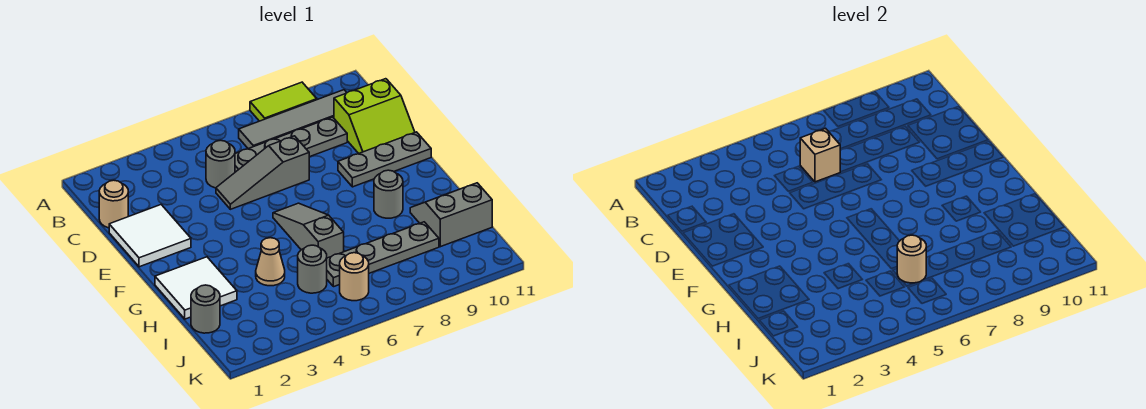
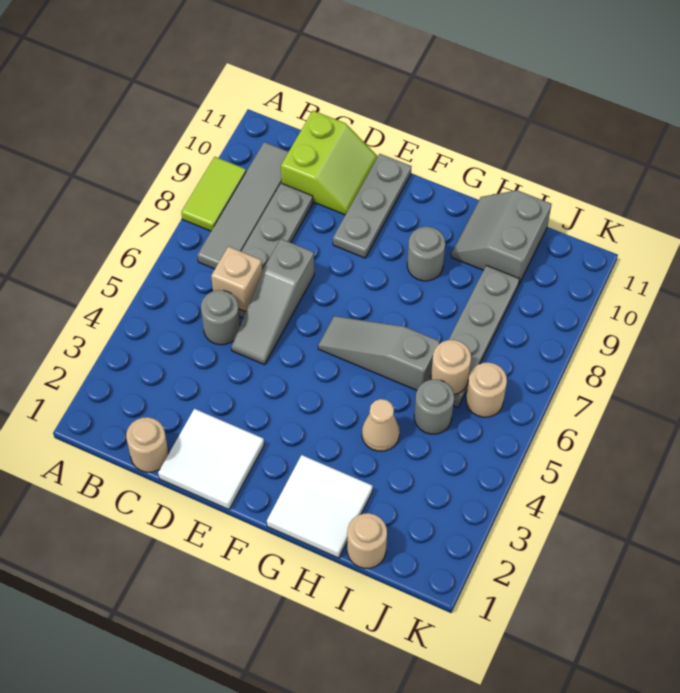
grey round brick I1 level 1 -> tan round brick I1 level 1

